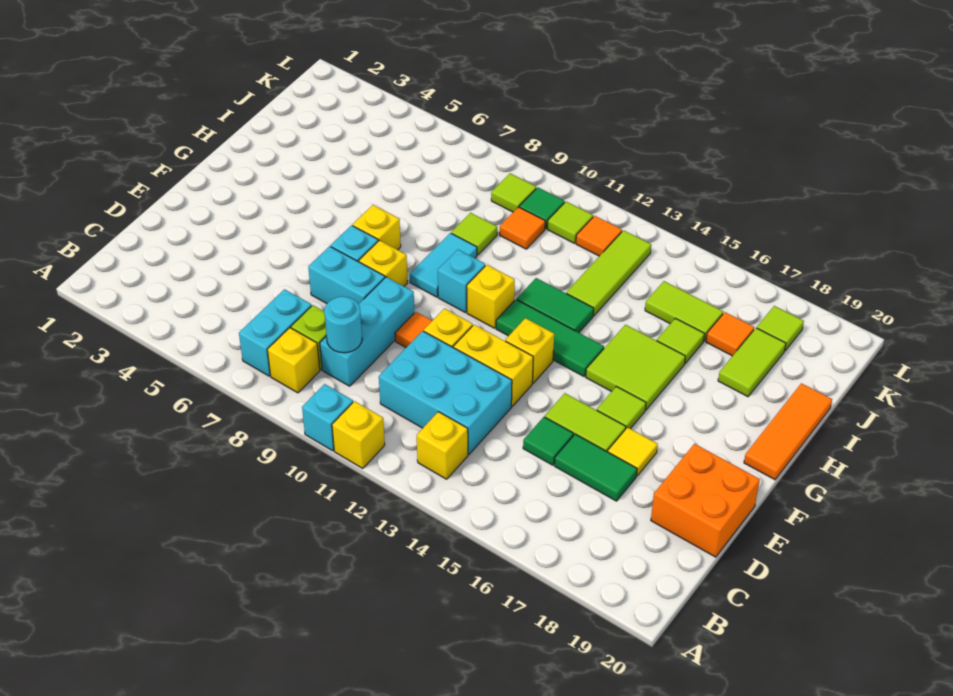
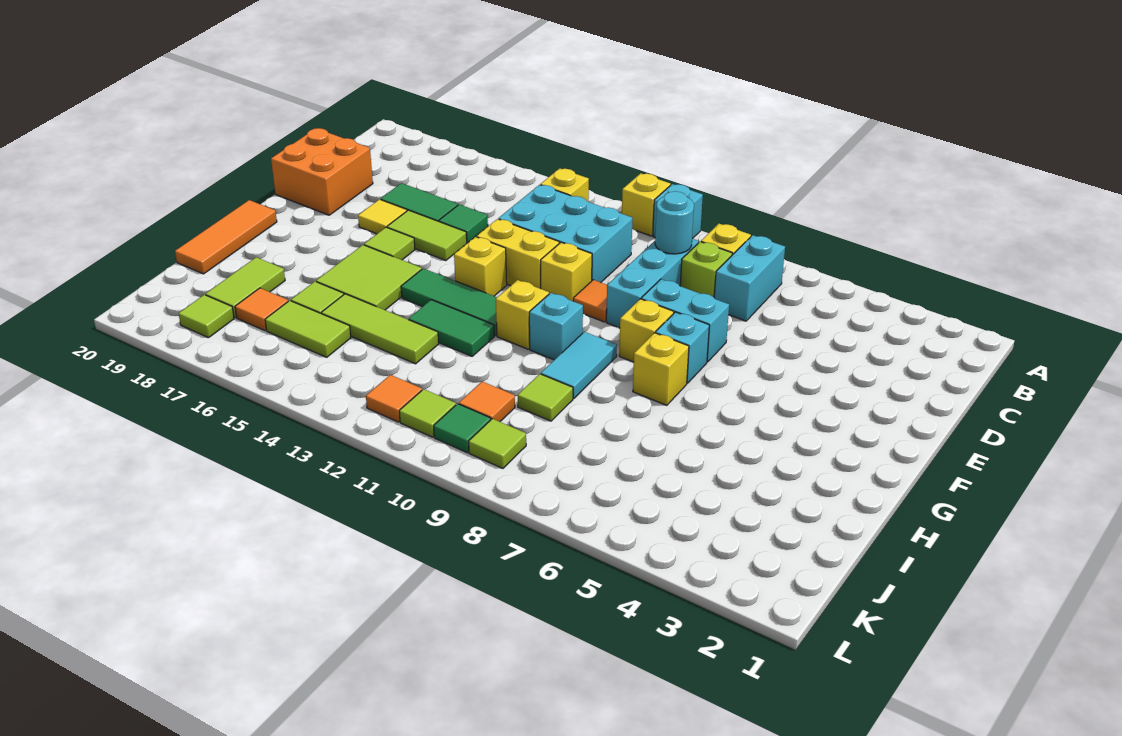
lime tile I13:K13 level 1 -> lime tile I13:I15 level 1

